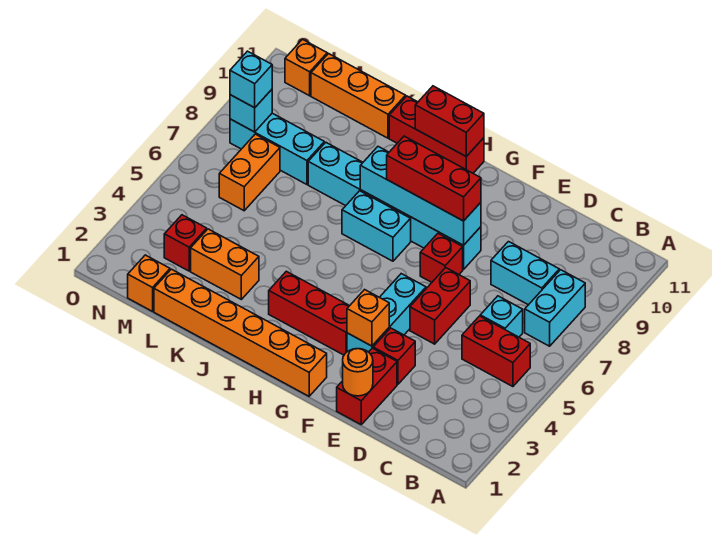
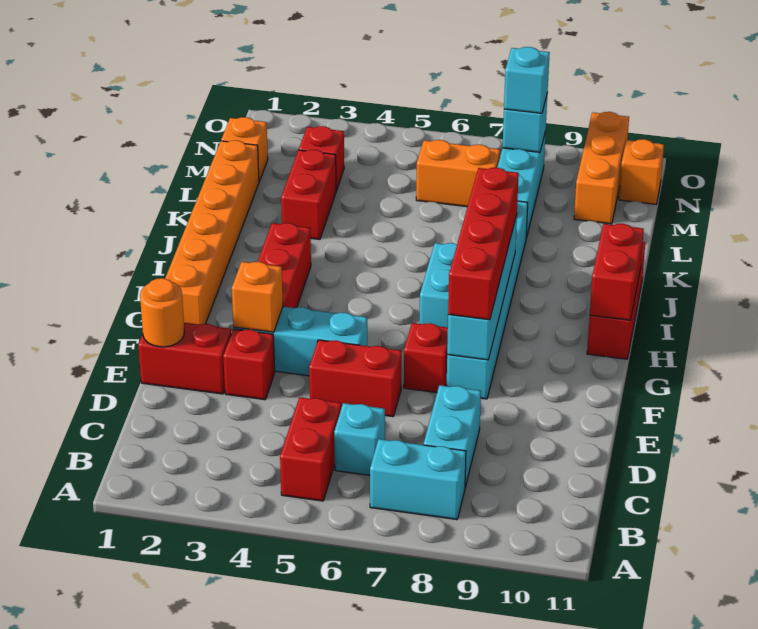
red brick F8:H8 level 3 -> red brick F8:I8 level 3
orange brick K3:L3 level 1 -> red brick K3:L3 level 1
orange brick K11:M11 level 1 -> orange brick M10:O10 level 1

